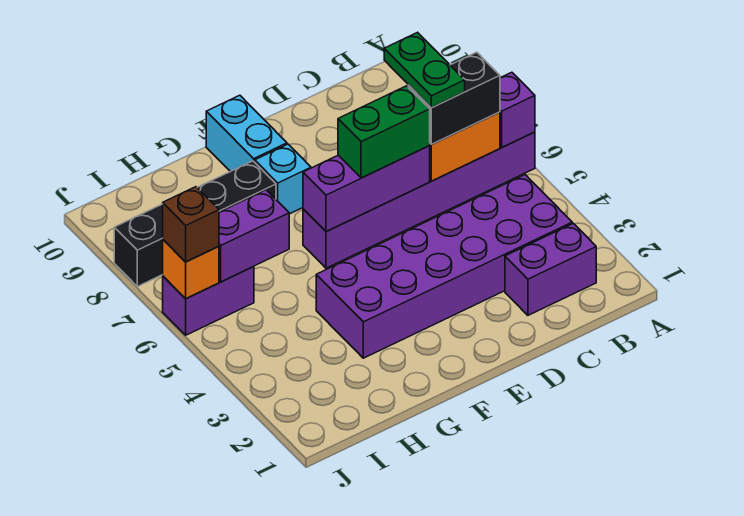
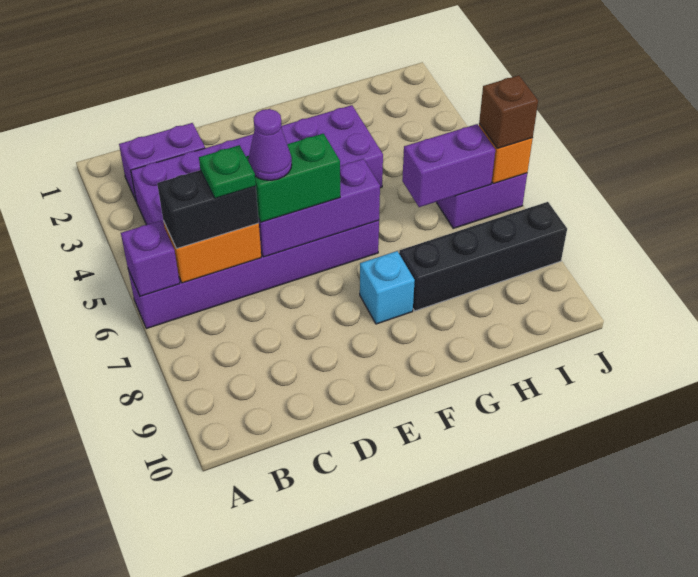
green plate C6:C7 level 4 -> green plate C6 level 4
none -> purple cone D6 level 4
cyan brick F9:F10 level 1 -> none

